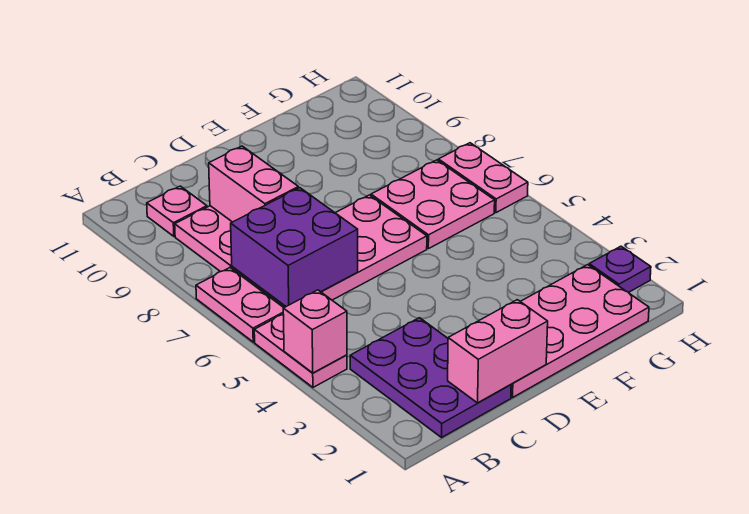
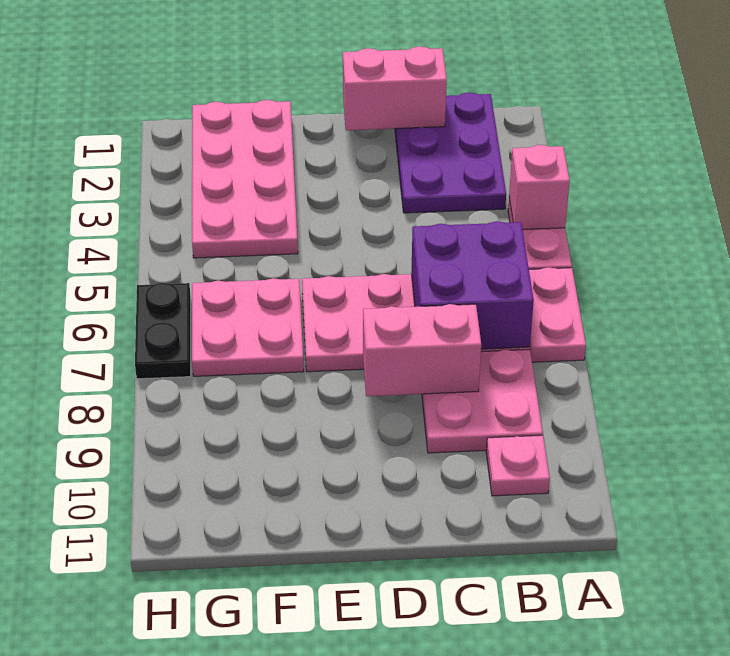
pink brick C8:C9 level 2 -> pink brick C8:D8 level 2
pink plate D1:G2 level 1 -> pink plate F1:G4 level 1
purple plate H2 level 1 -> none
pink plate H6:H7 level 1 -> black plate H6:H7 level 1

